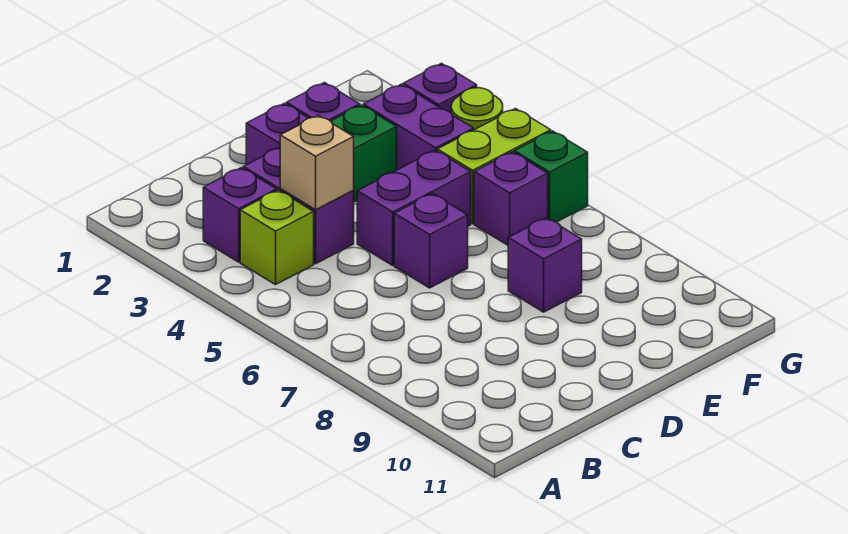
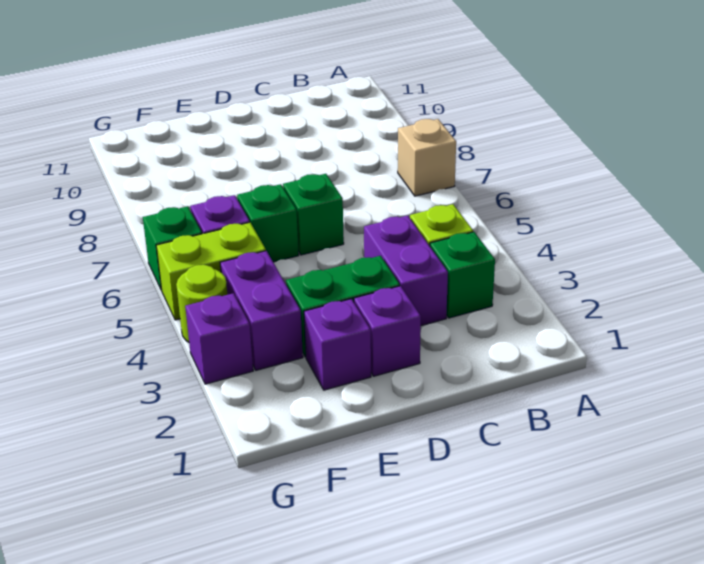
purple brick B3 level 1 -> green brick B3 level 1
tan brick C4 level 2 -> tan brick A7 level 1
purple brick D5:E5 level 1 -> none
purple brick D6 level 1 -> green brick D6 level 1
none -> green brick E6 level 1
purple brick E8 level 1 -> none

